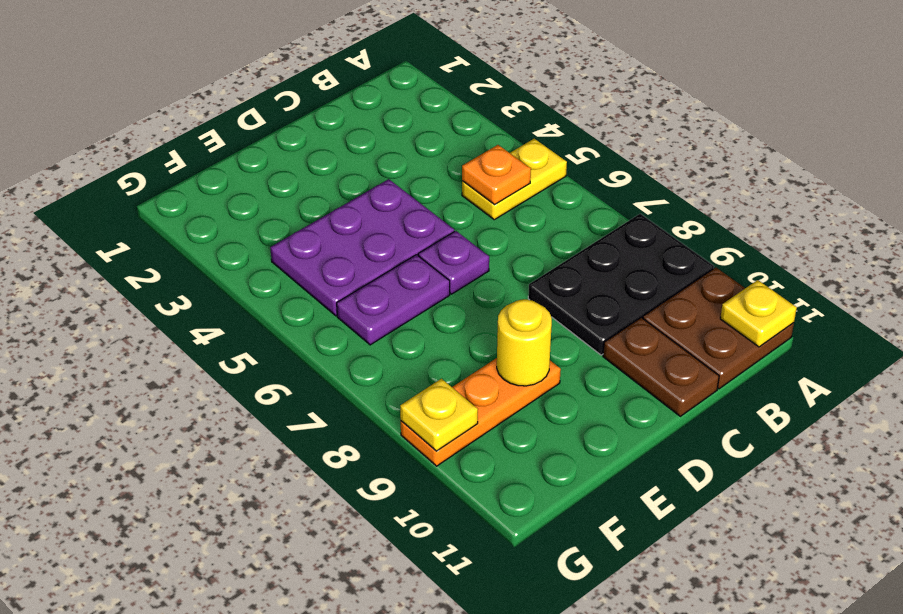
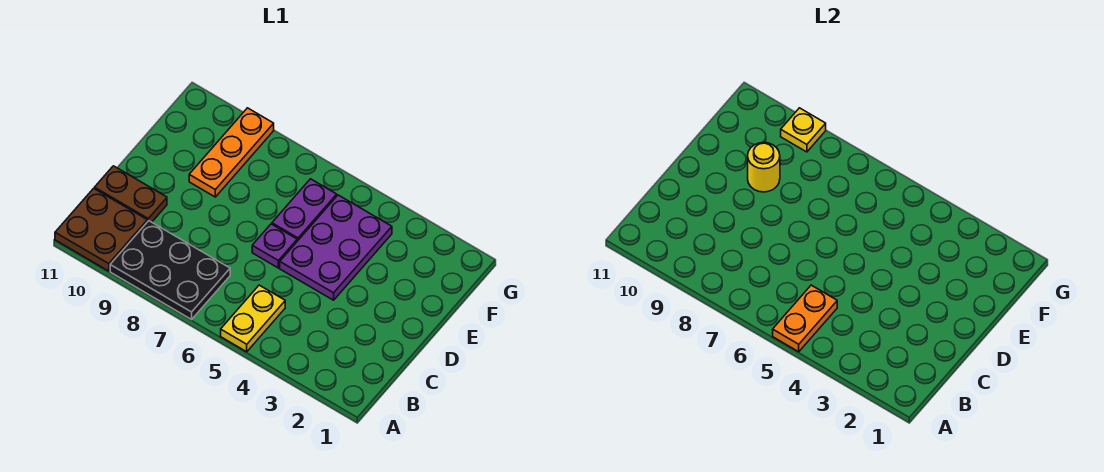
black plate A8:C9 level 1 -> black plate A7:B9 level 1
yellow plate A11 level 2 -> none
orange plate B5 level 2 -> orange plate A5:B5 level 2

